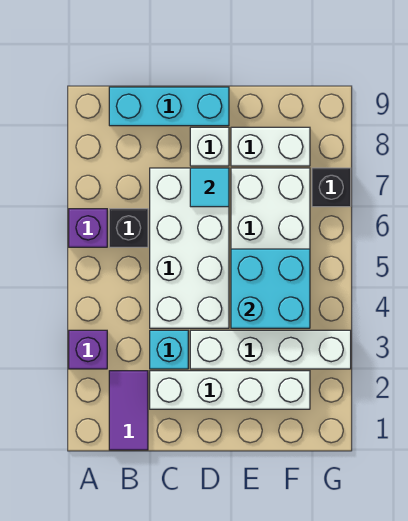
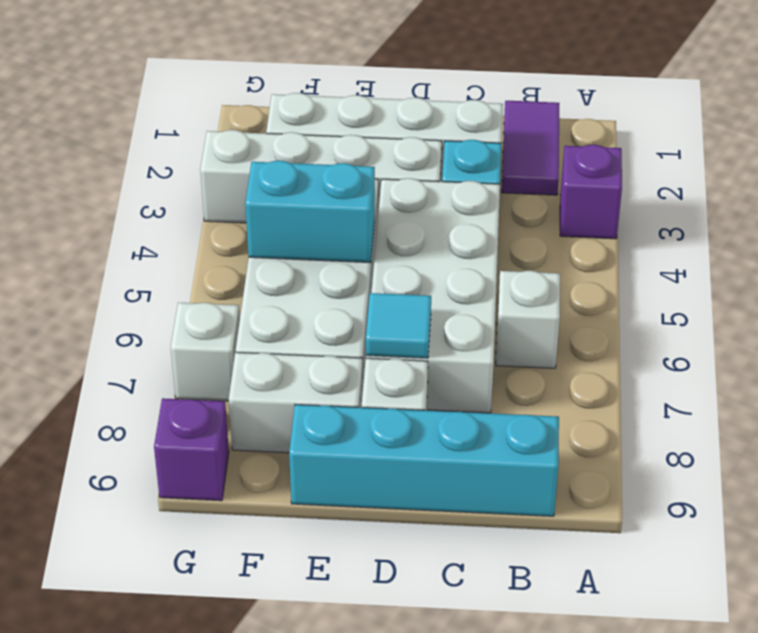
purple brick A6 level 1 -> purple brick G9 level 1
black brick B6 level 1 -> white brick B6 level 1
cyan brick B9:D9 level 1 -> cyan brick B9:E9 level 1
cyan brick E4:F5 level 2 -> cyan brick E5:F5 level 2
black brick G7 level 1 -> white brick G7 level 1

